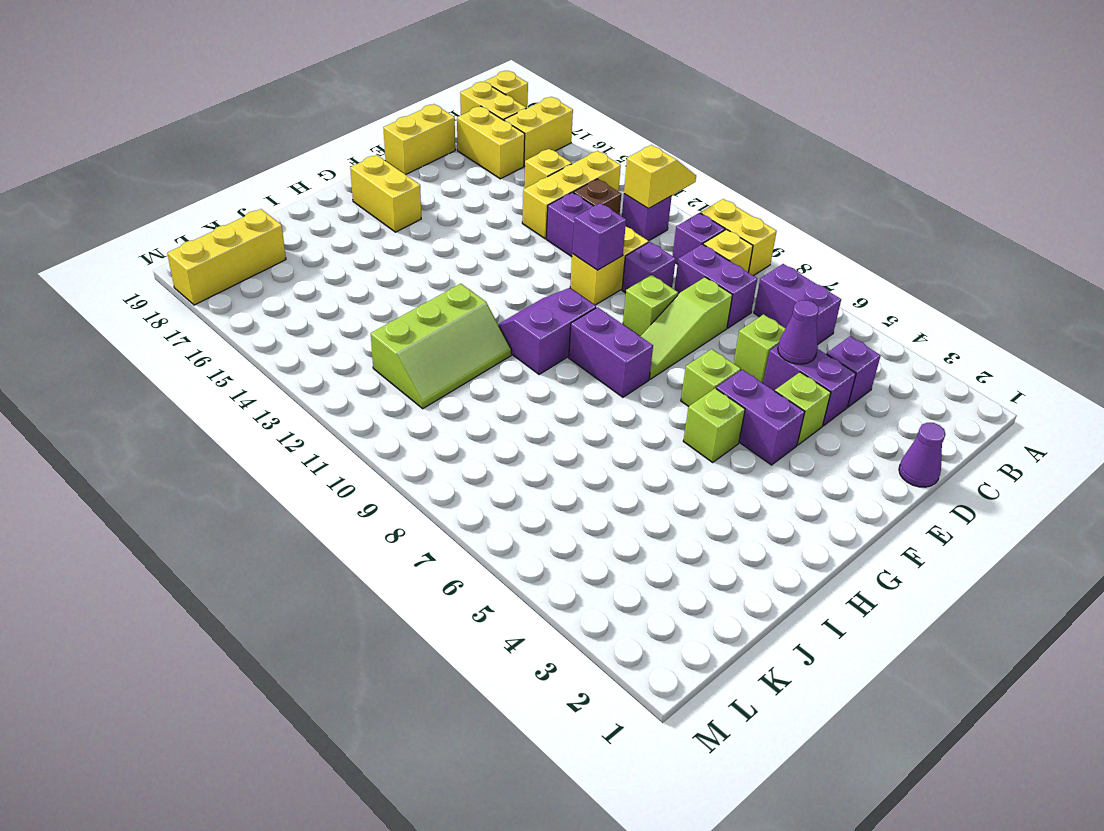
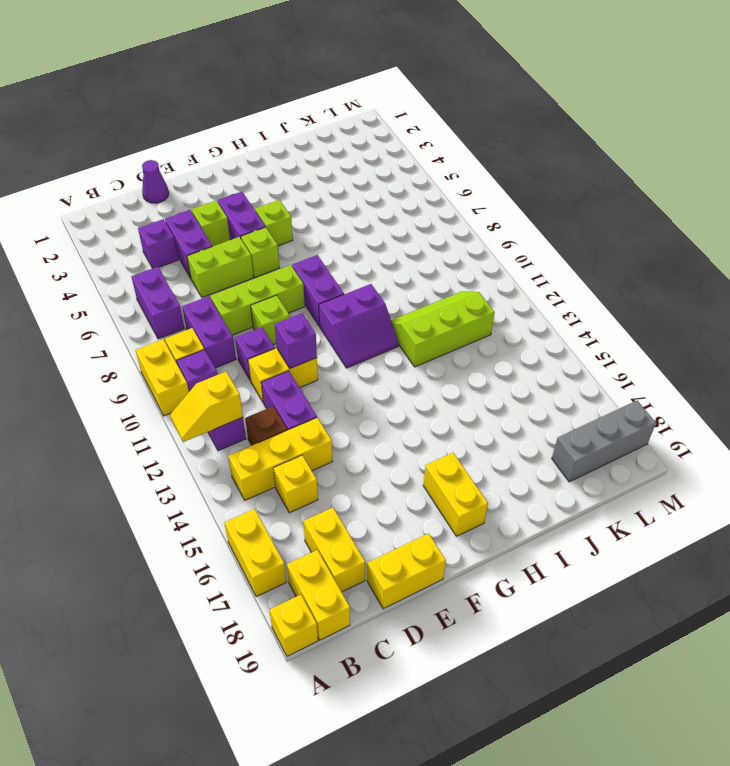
yellow brick A17:B17 level 1 -> yellow brick A16:A17 level 1
purple cone D5 level 2 -> none
lime brick D6 level 1 -> lime brick D6:E6 level 1
lime slope D8:F8 level 1 top D -> lime brick D8:F8 level 1
yellow brick K18:M18 level 1 -> grey brick K18:M18 level 1

